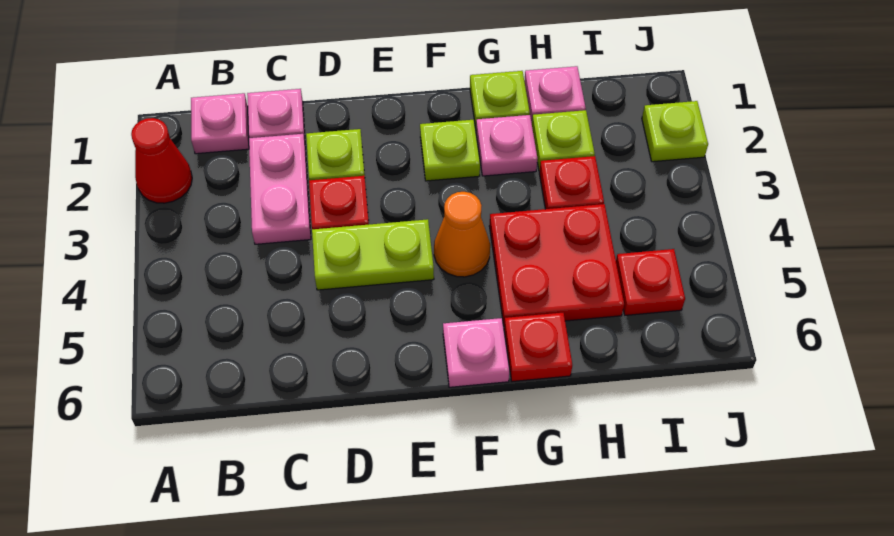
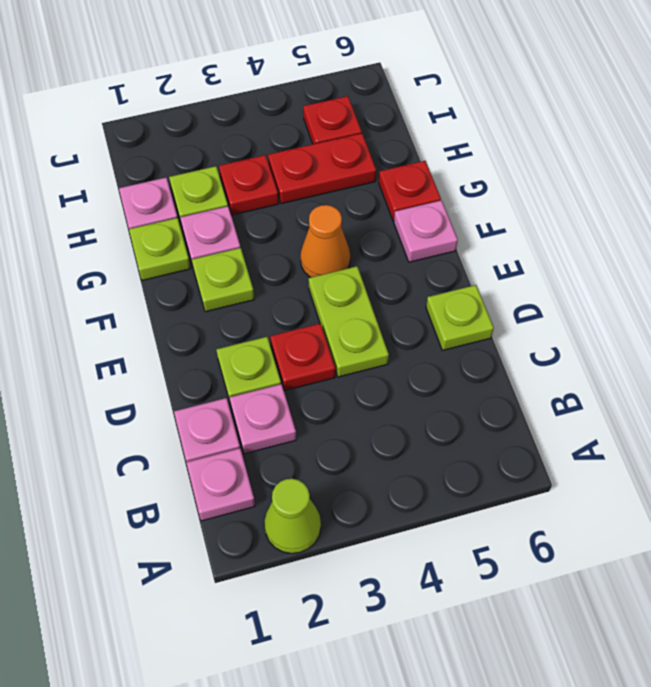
red cone A2 level 1 -> lime cone A2 level 1
pink plate C2:C3 level 1 -> pink plate C2 level 1
red plate G4:H5 level 1 -> red plate H4:H5 level 1
lime plate J2 level 1 -> lime plate D6 level 1

